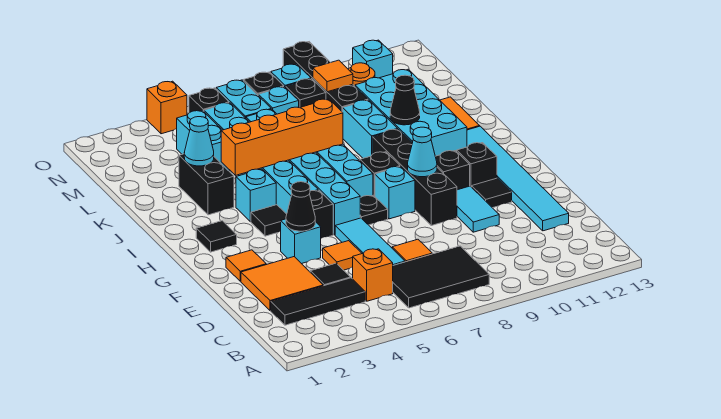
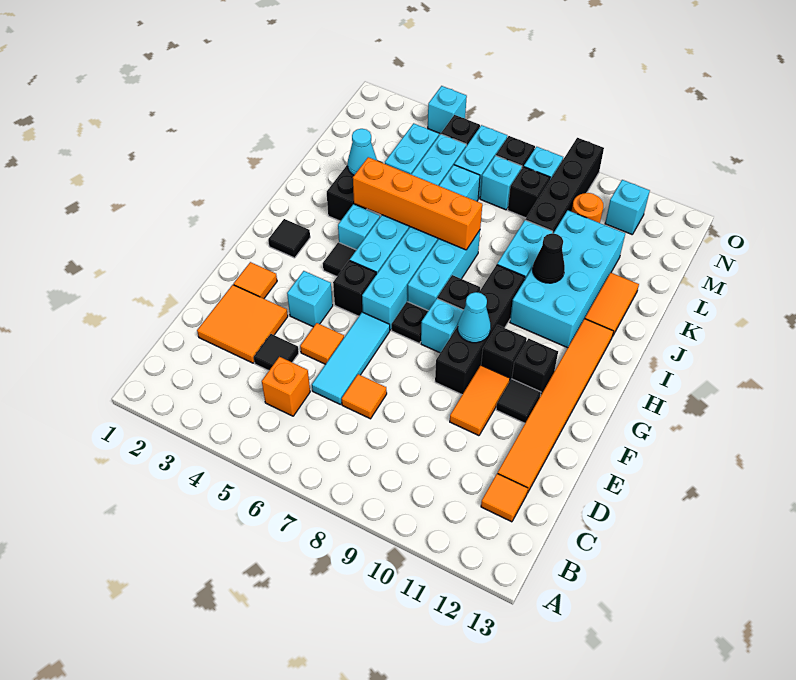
black tile B6:C8 level 1 -> none
black tile C2:C4 level 1 -> none
cyan tile D12:I12 level 1 -> orange tile D12:I12 level 1
cyan tile E10:F10 level 1 -> orange tile E10:F10 level 1
black cone F4 level 2 -> none
orange tile M9 level 2 -> orange tile C12 level 1
orange brick O4 level 1 -> cyan brick O4 level 1

